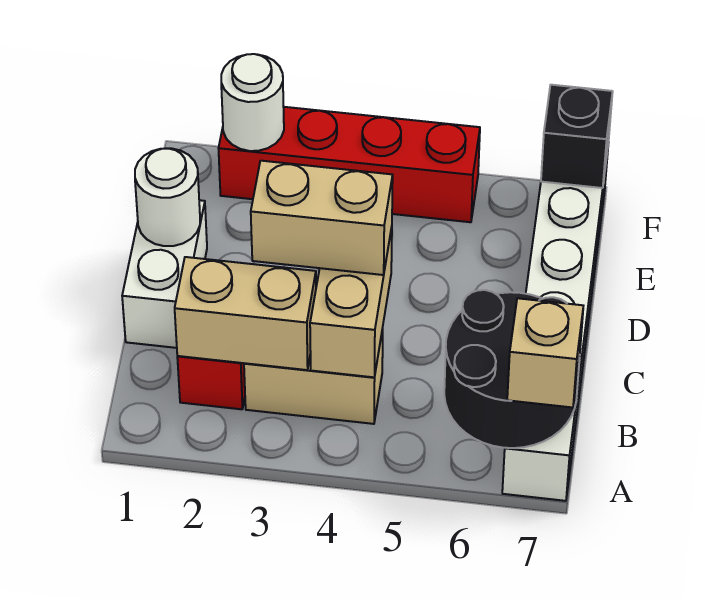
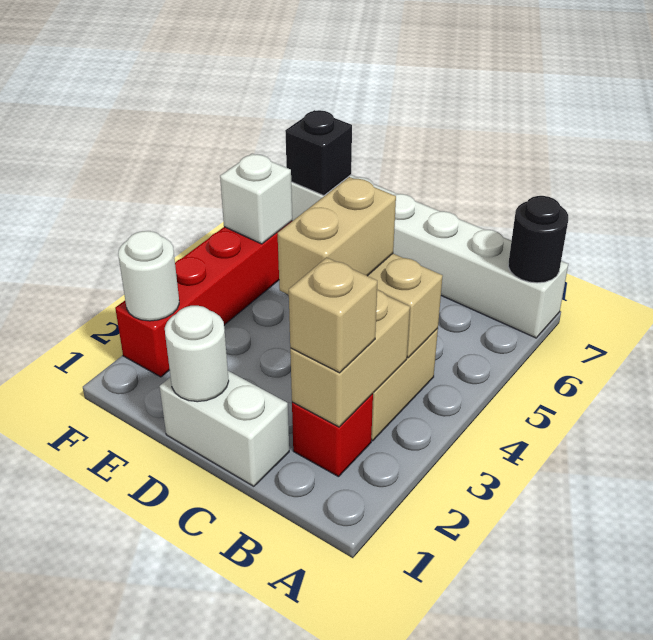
black round brick A6:B7 level 2 -> black round brick A7 level 2
tan brick A7 level 3 -> tan brick B2 level 3
none -> white brick F5 level 2

